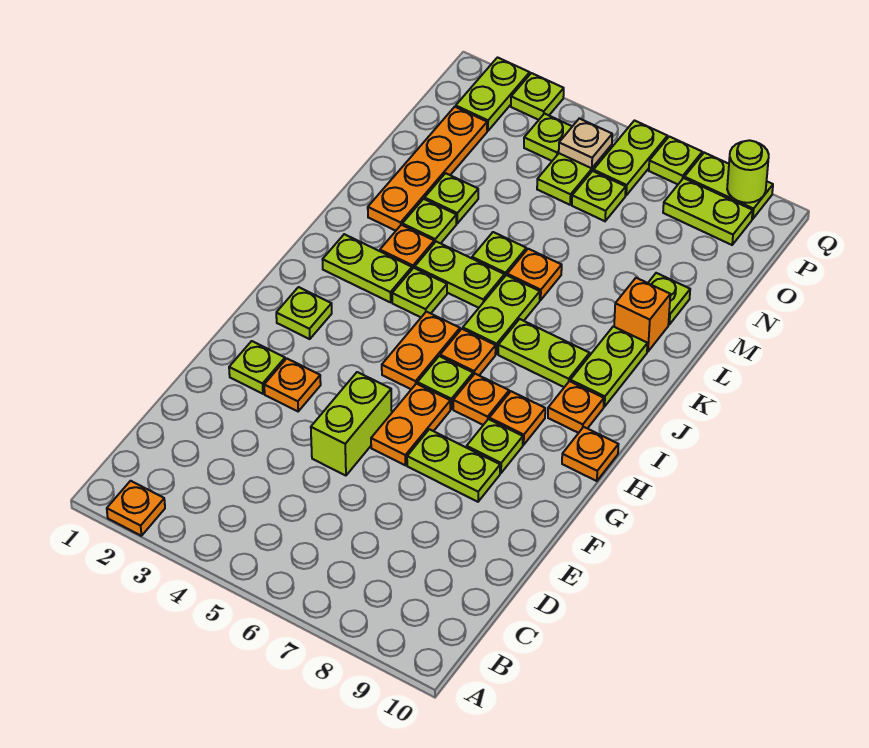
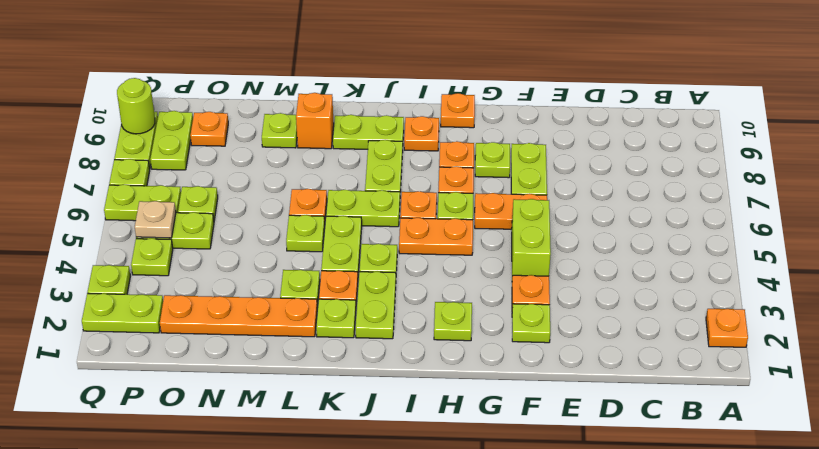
lime brick E5:F5 level 1 -> lime brick F4:F5 level 1
lime plate M3 level 1 -> lime plate K2 level 1
none -> orange plate O9 level 1

